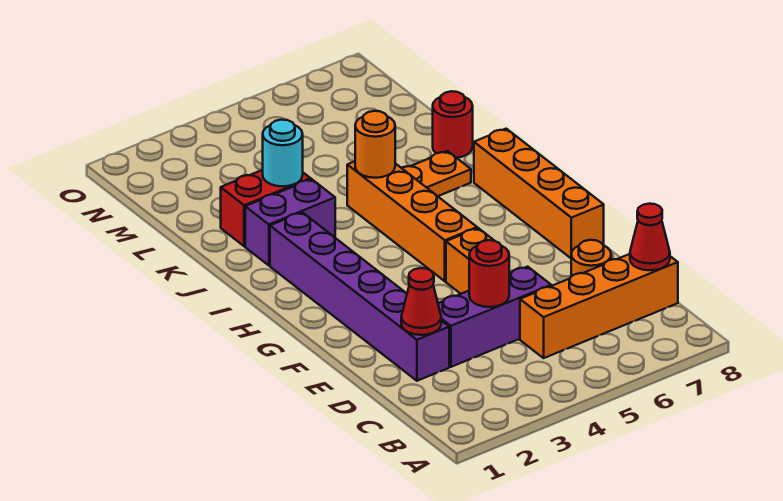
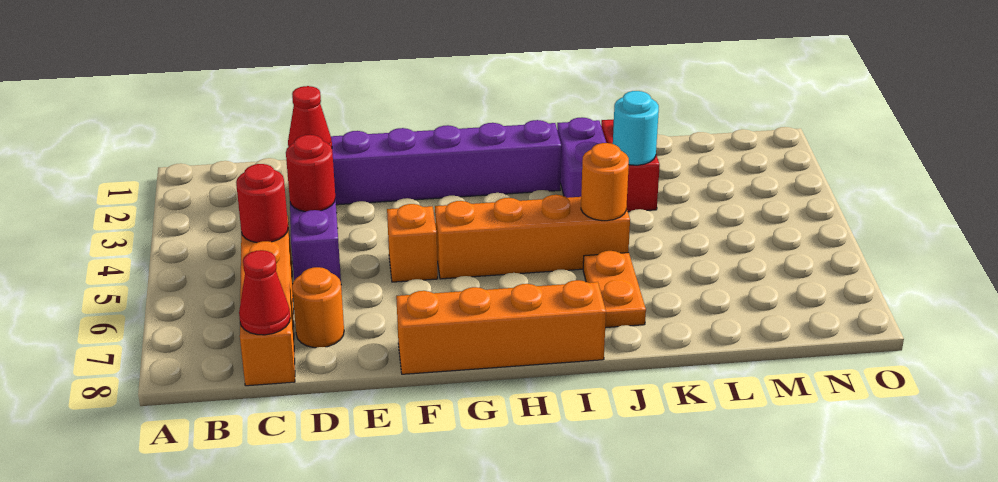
red round brick K8 level 1 -> red round brick C5 level 2

